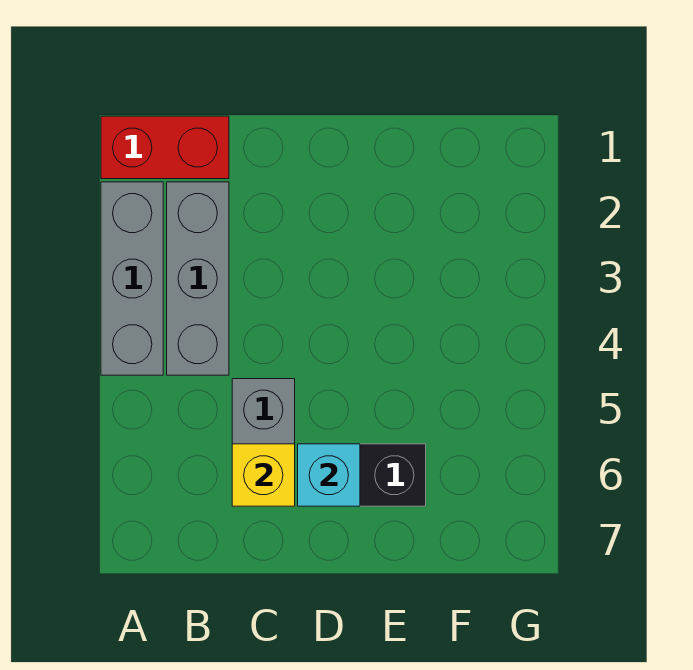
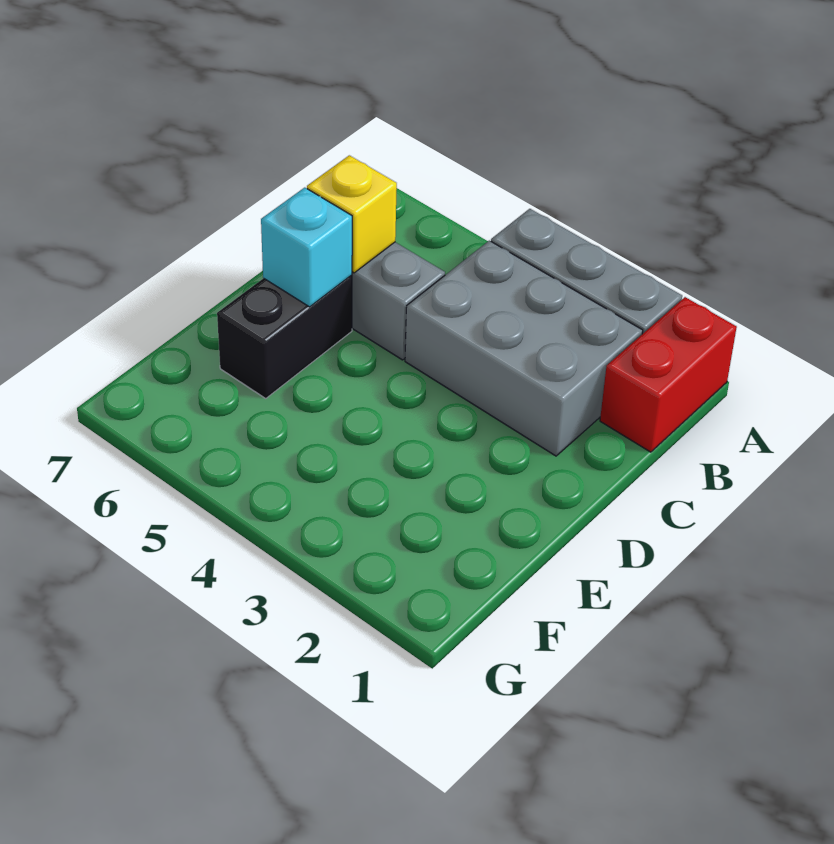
grey brick B2:B4 level 1 -> grey brick B2:C4 level 1

